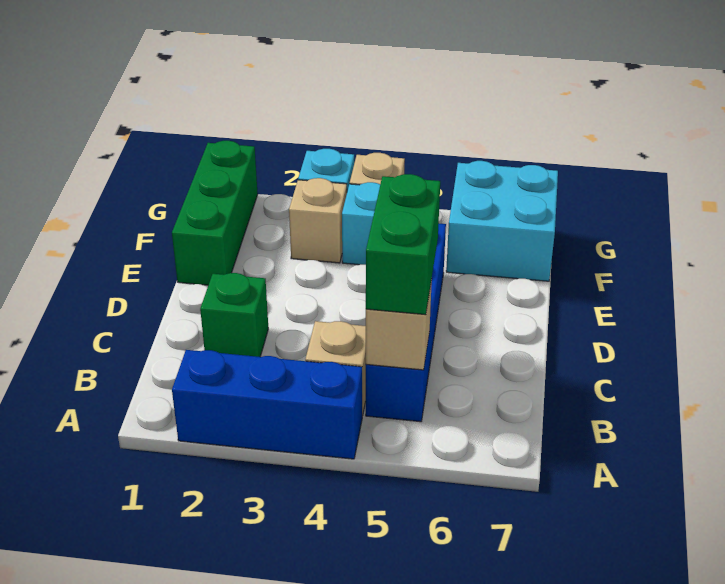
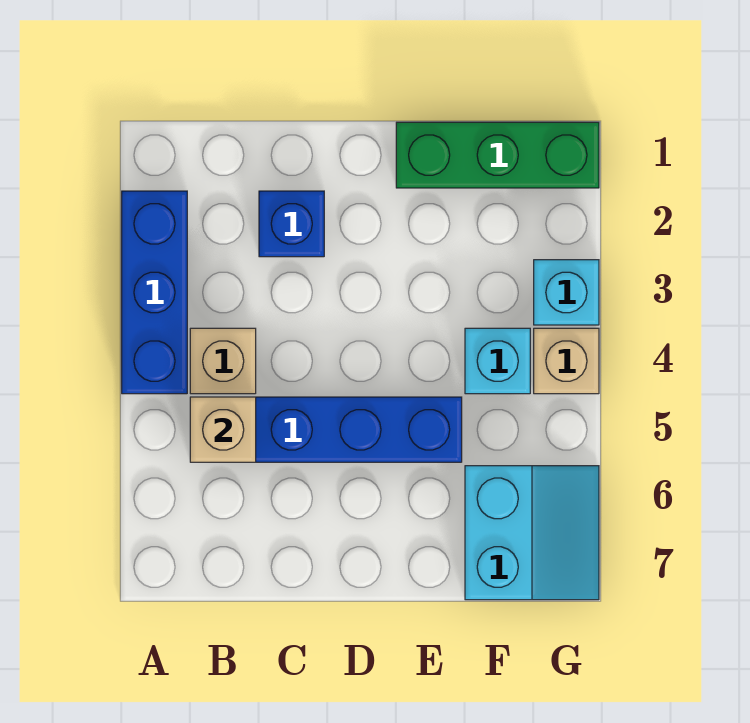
green brick B5:C5 level 3 -> none
green brick C2 level 1 -> blue brick C2 level 1
tan brick F3 level 1 -> none
cyan brick F6:G7 level 1 -> cyan slope F6:G7 level 1 top F

